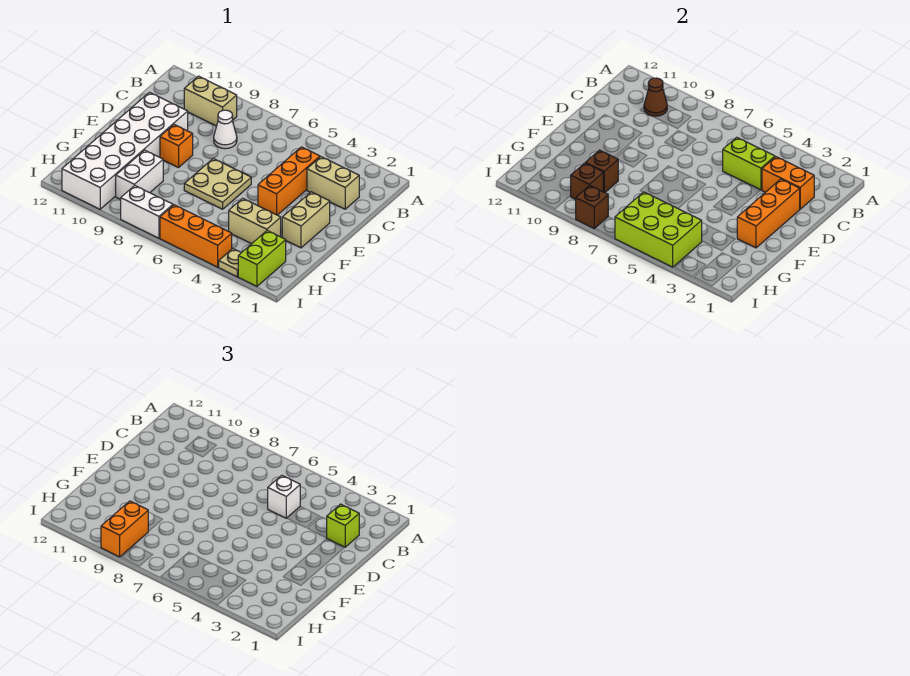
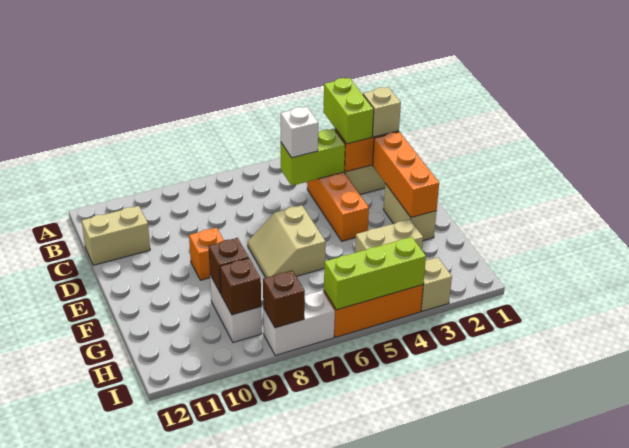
tan brick B9:B10 level 1 -> tan brick C11:C12 level 1
brown cone B10 level 2 -> none
lime brick C2 level 3 -> tan brick C2 level 3
white cone C8 level 1 -> none
white brick D10:I11 level 1 -> none
tan plate E6:F7 level 1 -> tan slope E6:F7 level 1 top 6
lime brick H2:I2 level 1 -> lime brick B3:C3 level 3
lime brick H4:I6 level 2 -> lime brick I4:I6 level 2
orange brick H9:I9 level 3 -> none
tan plate I3 level 1 -> tan brick I3 level 1

